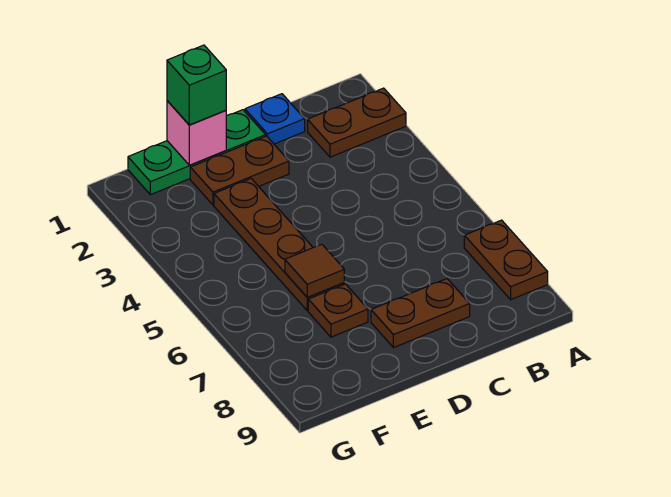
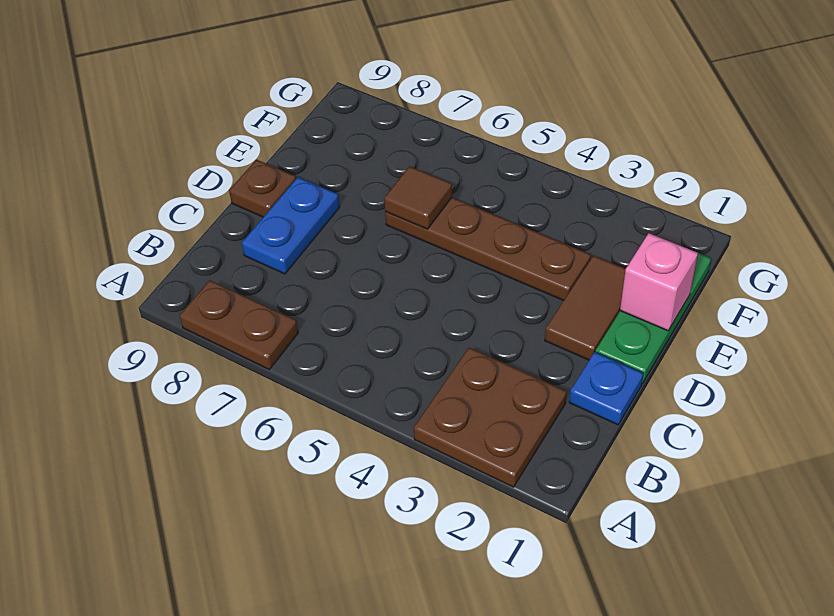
brown plate A2:B2 level 1 -> brown plate A2:B3 level 1
brown plate C8:D8 level 1 -> blue plate C8:D8 level 1
brown plate D2:E2 level 1 -> brown tile D2:E2 level 1
green brick E1 level 3 -> none
brown plate E7 level 1 -> brown plate D9 level 1

